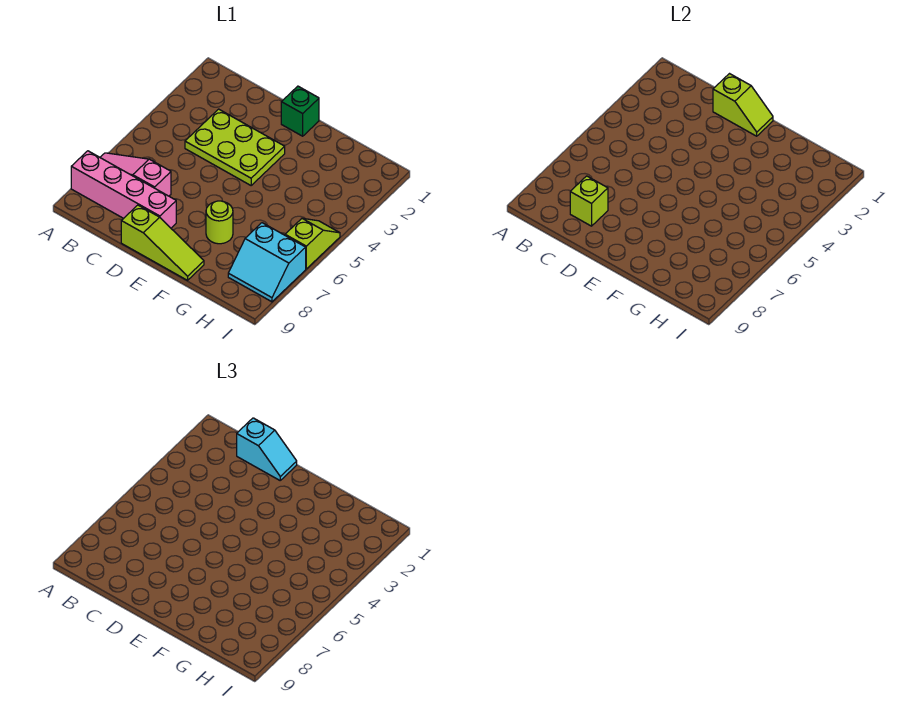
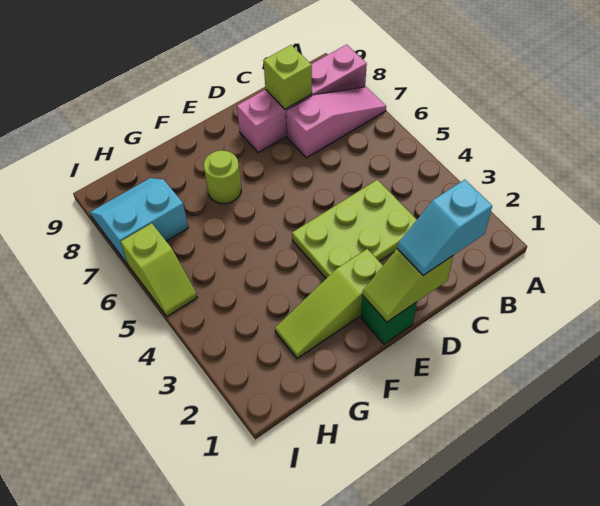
lime slope D9:F9 level 1 top D -> lime slope E2:G2 level 1 top E

